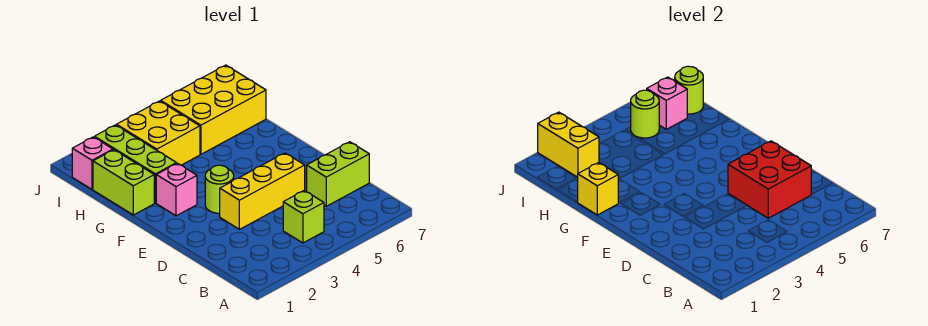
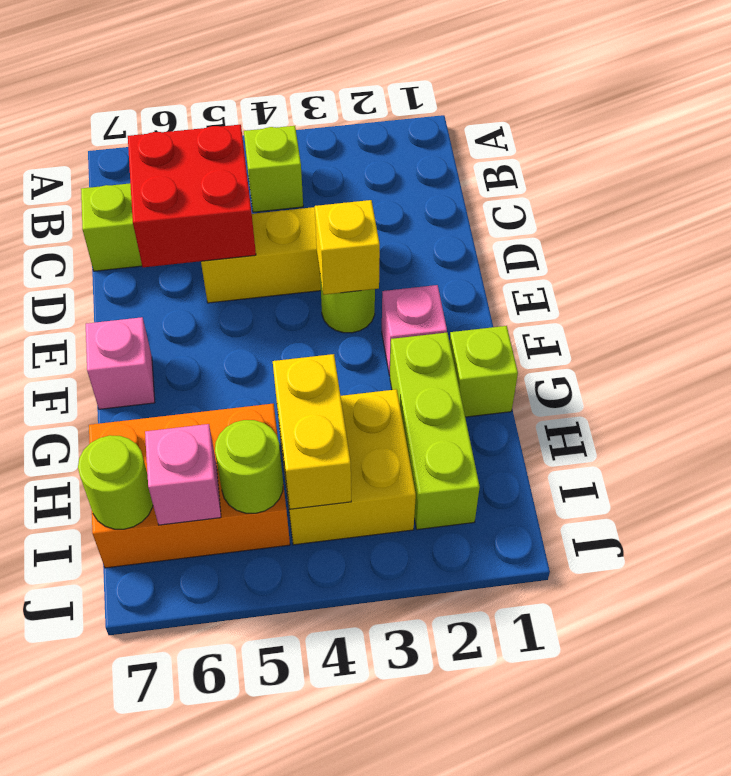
lime brick G1:H1 level 1 -> lime brick G1 level 1
yellow brick G1 level 2 -> yellow brick E3 level 2
yellow brick H5:I7 level 1 -> orange brick H5:I7 level 1
pink brick I1 level 1 -> pink brick F7 level 1
yellow brick I2:J2 level 2 -> yellow brick H4:I4 level 2

